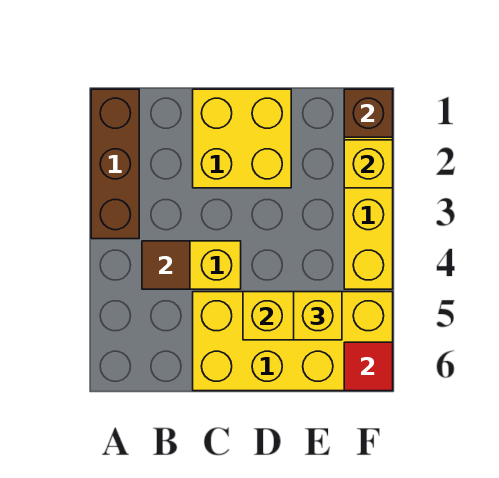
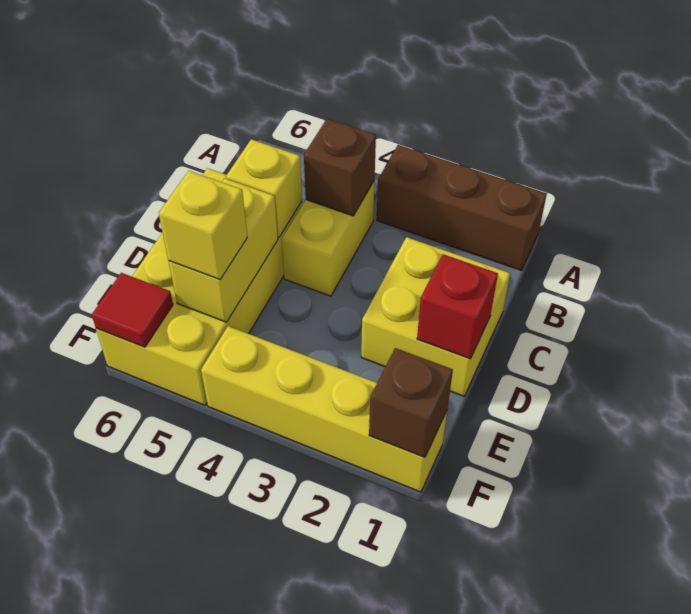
brown tile B4 level 2 -> brown brick B4 level 2
none -> red brick D1 level 2
yellow brick F2 level 2 -> yellow brick C5 level 2

